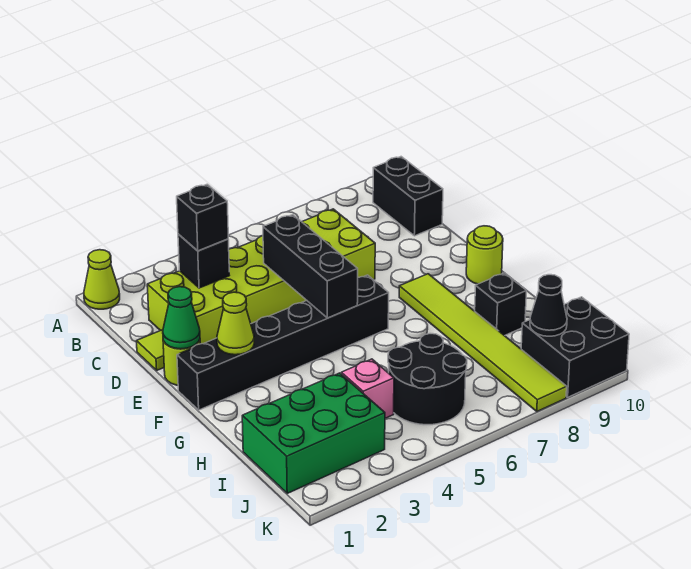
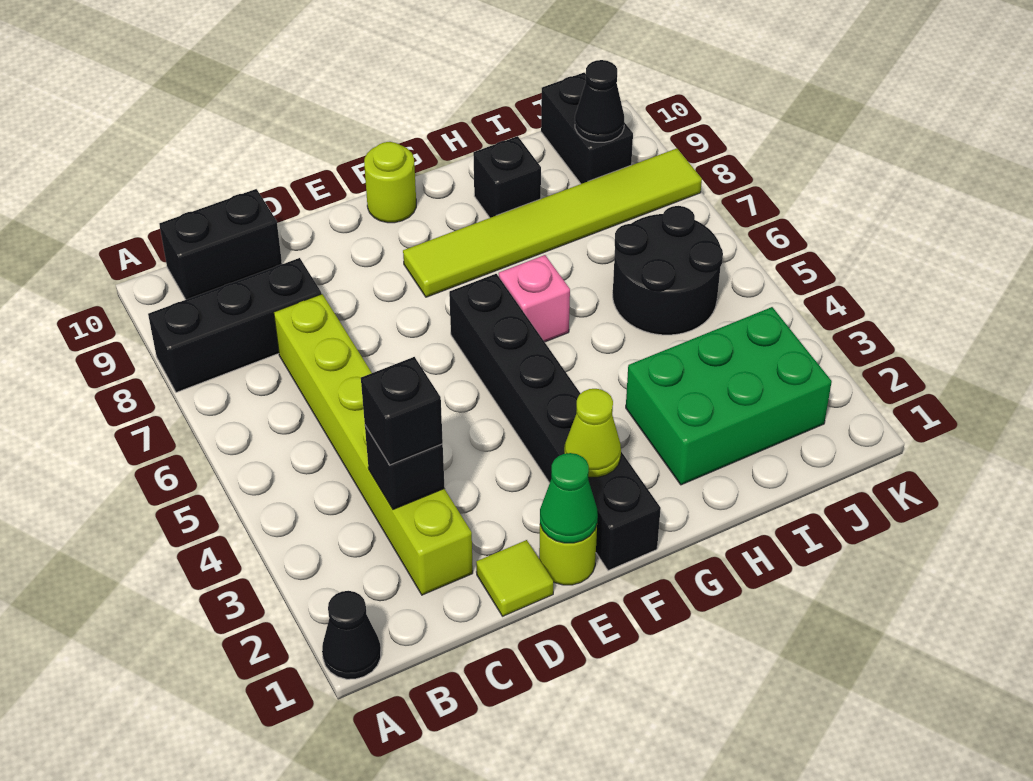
lime cone A1 level 1 -> black cone A1 level 1
lime brick C2:D7 level 1 -> lime brick C2:C7 level 1
black brick D5:F5 level 2 -> black brick A8:C8 level 1
green brick I1:J3 level 1 -> green brick H2:J3 level 1
pink brick I4 level 1 -> pink brick G6 level 1
black brick J9:K10 level 1 -> black brick J9:J10 level 1

